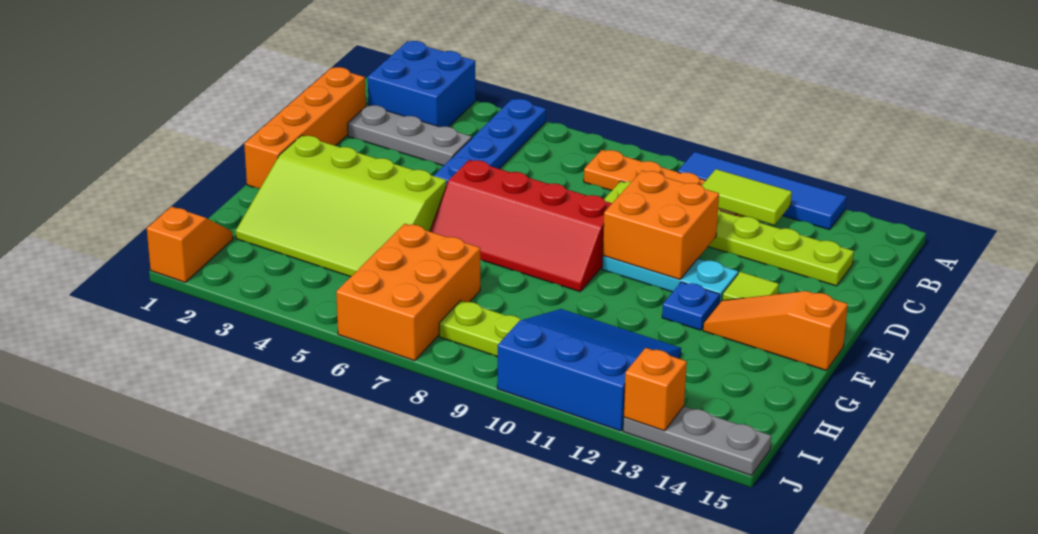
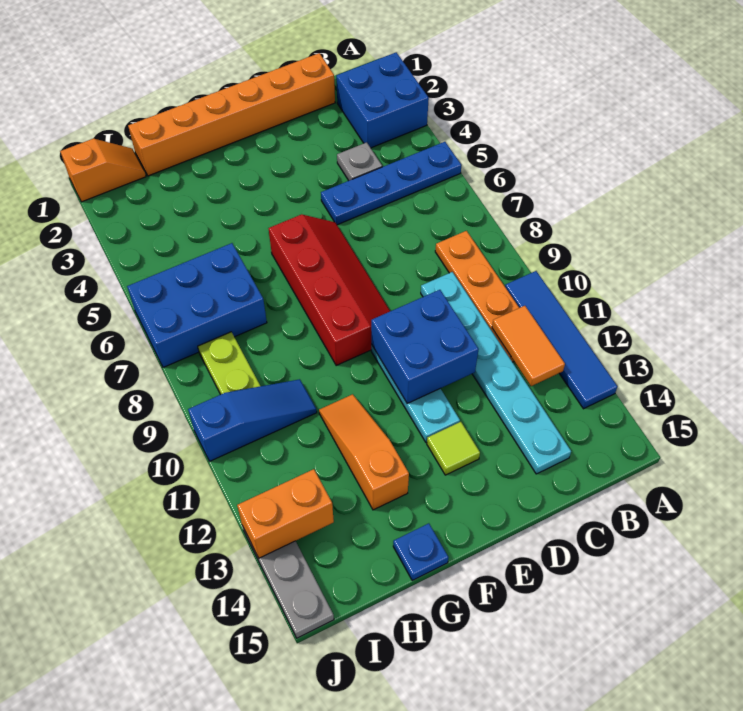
lime tile B11:B12 level 2 -> orange tile B11:B12 level 2
orange brick C1:F1 level 1 -> orange brick C1:H1 level 1
grey plate C2:C4 level 1 -> grey plate C4 level 1
lime plate C9:C14 level 1 -> cyan plate C9:C14 level 1
orange brick D10:E11 level 2 -> blue brick D10:E11 level 2
red slope E6:F9 level 1 top E -> red slope E6:F9 level 1 top F
lime slope F2:H5 level 1 top F -> none
blue plate F12 level 1 -> blue plate G15 level 1
orange slope F13:F15 level 1 top 15 -> orange slope G11:G13 level 1 top 13
orange brick H6:J7 level 1 -> blue brick H6:J7 level 1
blue slope H10:J12 level 1 top J -> blue slope H10:J10 level 1 top J
orange brick J13 level 2 -> orange brick I13:J13 level 2

